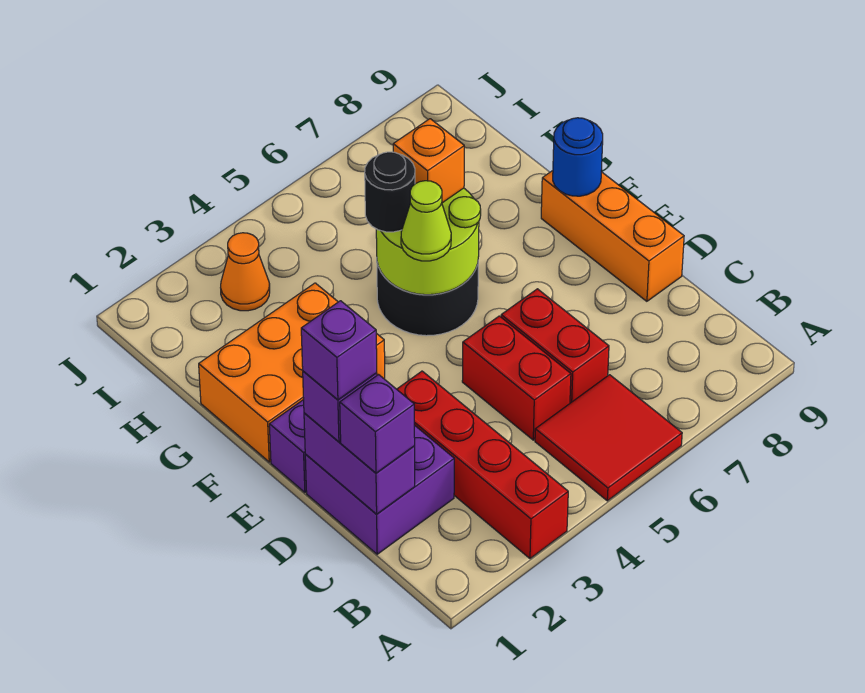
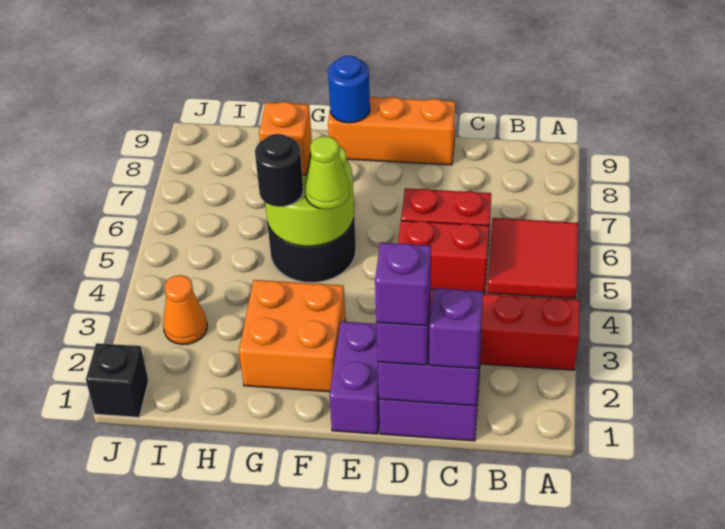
orange brick F1:G3 level 1 -> orange brick F2:G3 level 1
none -> black brick J1 level 1

